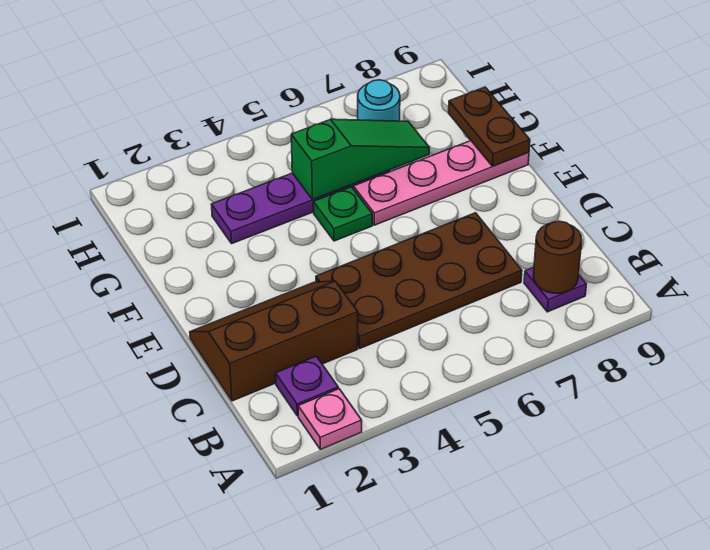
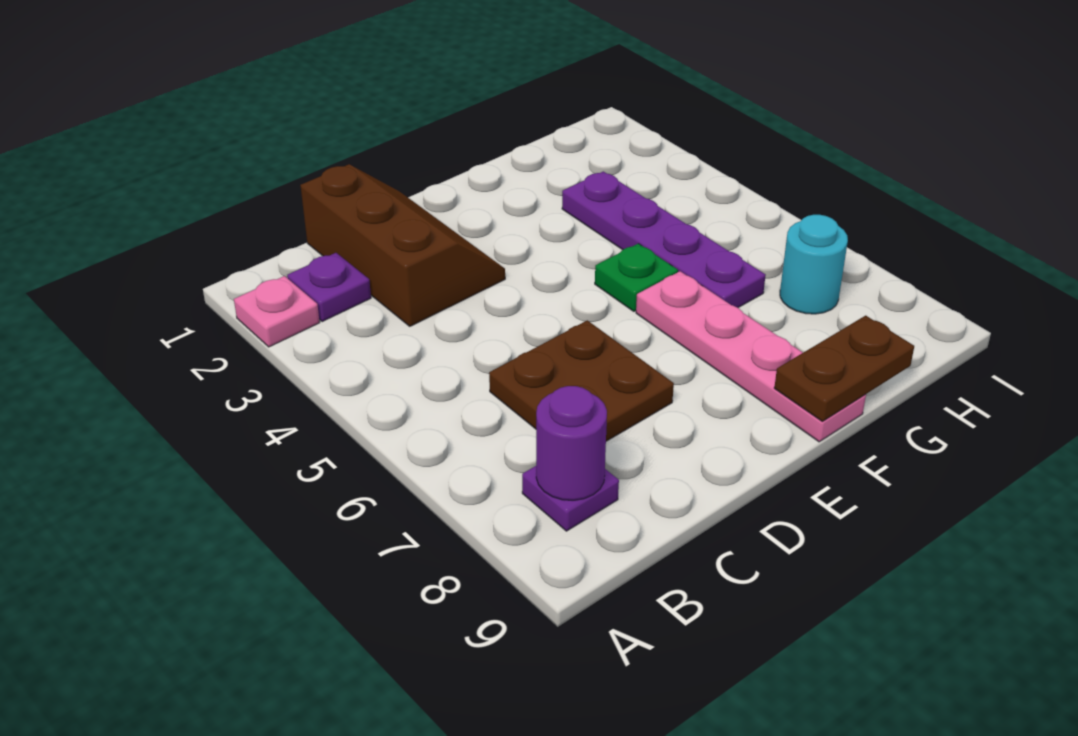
brown round brick B8 level 2 -> purple round brick B8 level 2
brown plate C4:D7 level 1 -> brown plate C6:D7 level 1
green slope G5:G7 level 2 top 5 -> none

